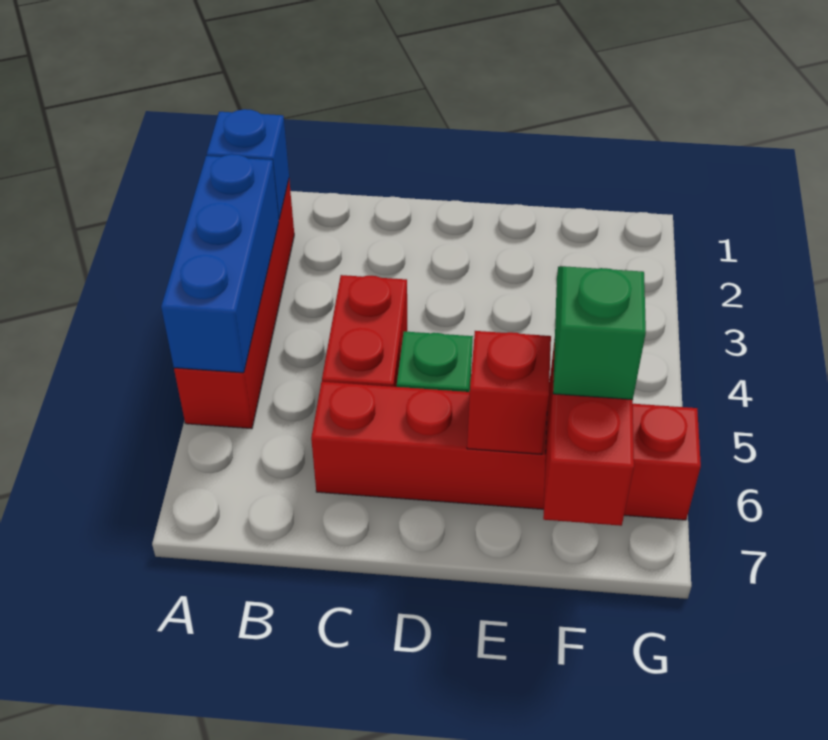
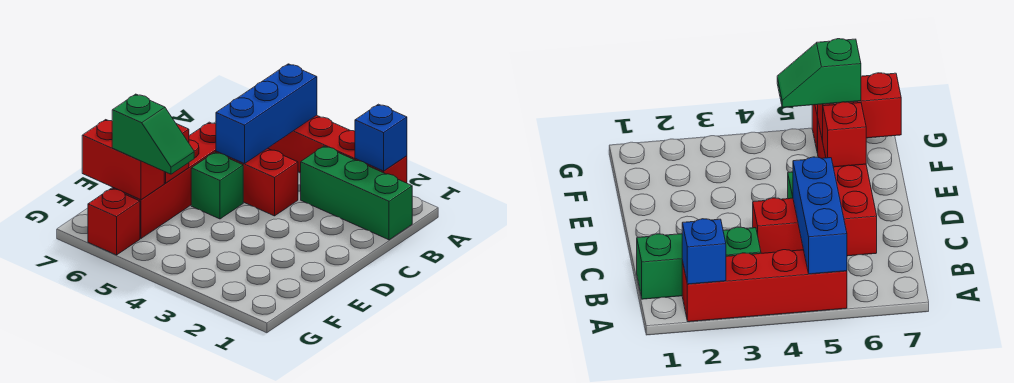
blue brick A3:A5 level 2 -> blue brick A5:C5 level 2
none -> green brick B1:B3 level 1

